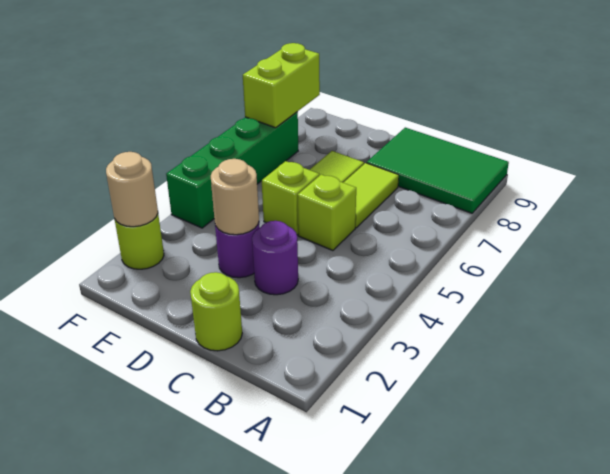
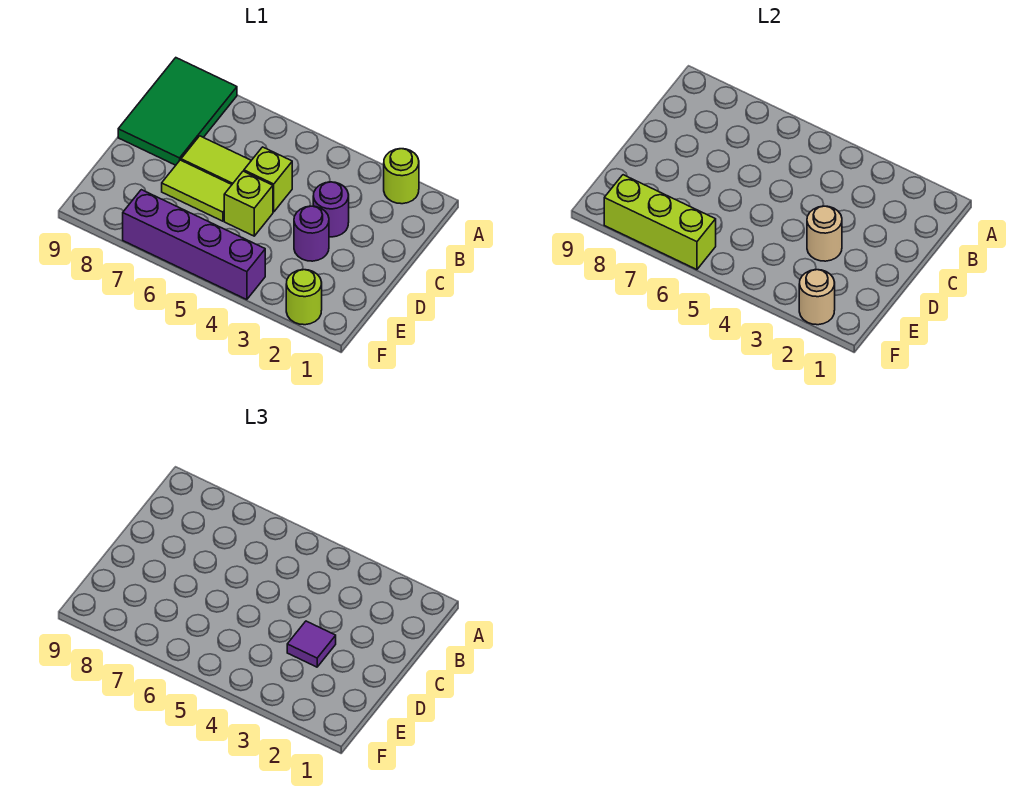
lime round brick C1 level 1 -> lime round brick A2 level 1
none -> purple tile D3 level 3
green brick F4:F7 level 1 -> purple brick F4:F7 level 1
lime brick F7:F8 level 2 -> lime brick F6:F8 level 2

